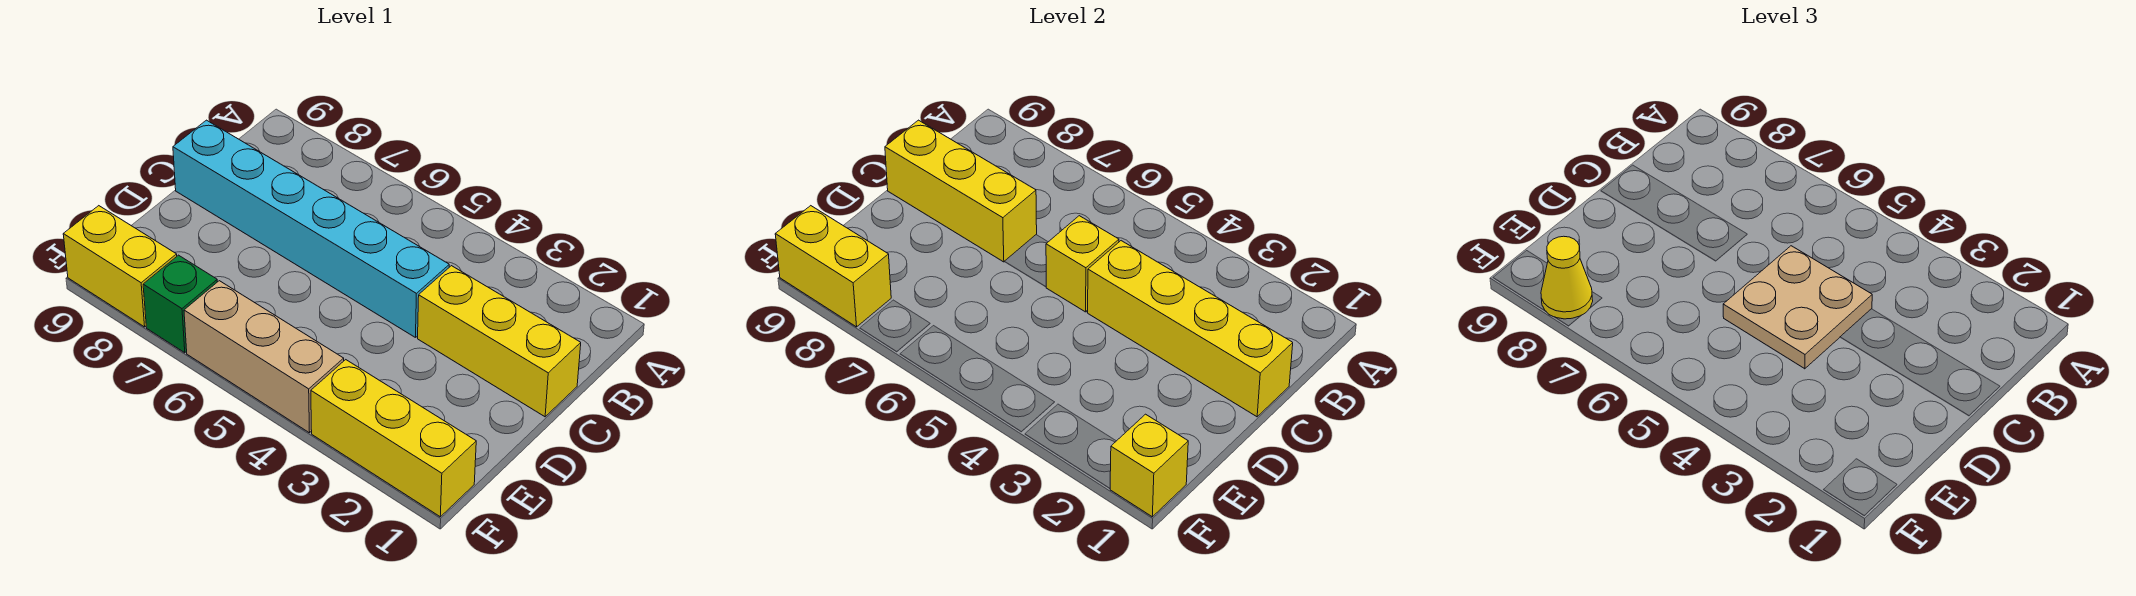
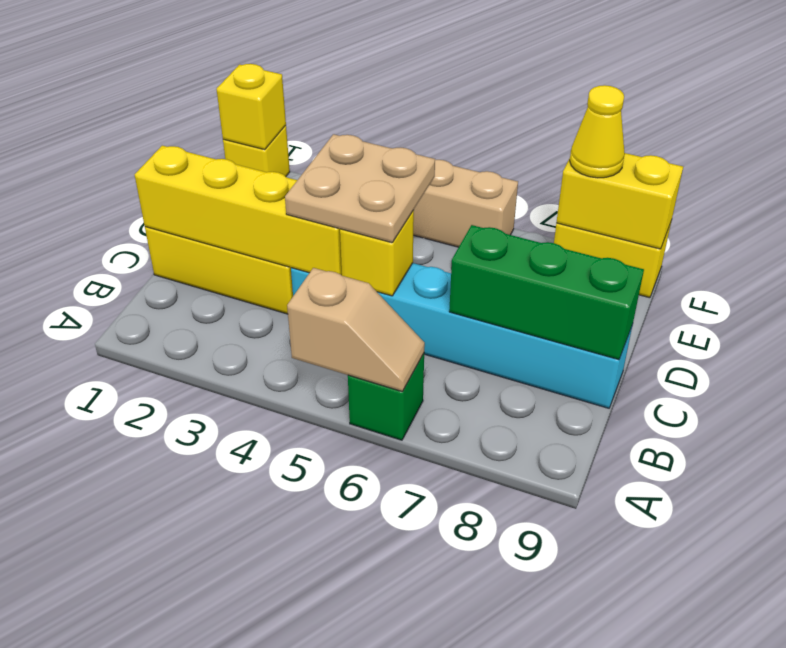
none -> tan slope A5:A6 level 2 top 5
yellow brick C7:C9 level 2 -> green brick C7:C9 level 2
yellow brick F1:F3 level 1 -> yellow brick F1 level 1
green brick F7 level 1 -> green brick A6 level 1

